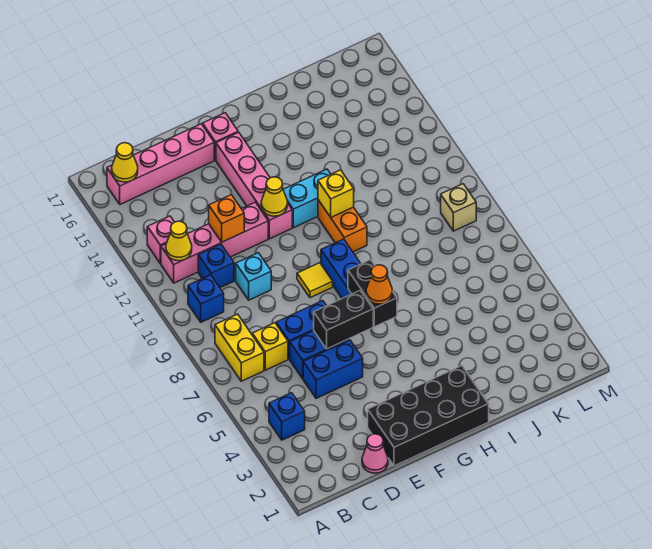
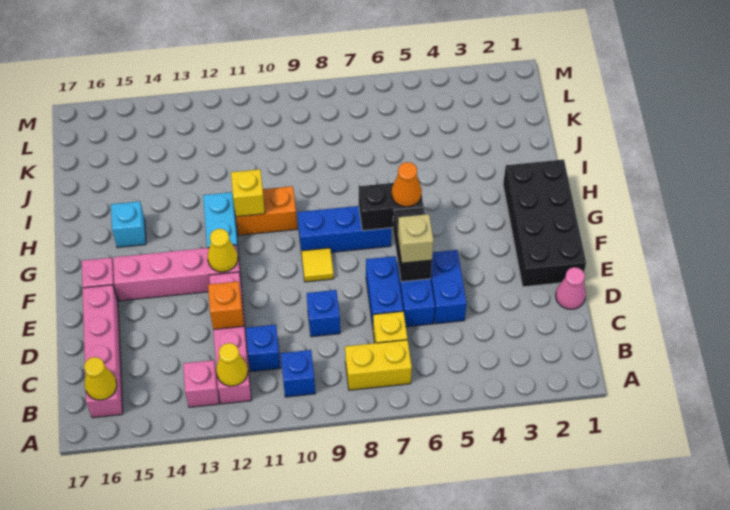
blue brick B4 level 1 -> blue brick D9 level 1
cyan brick D10 level 1 -> cyan brick H15 level 1
tan brick L9 level 1 -> tan brick E6 level 3

